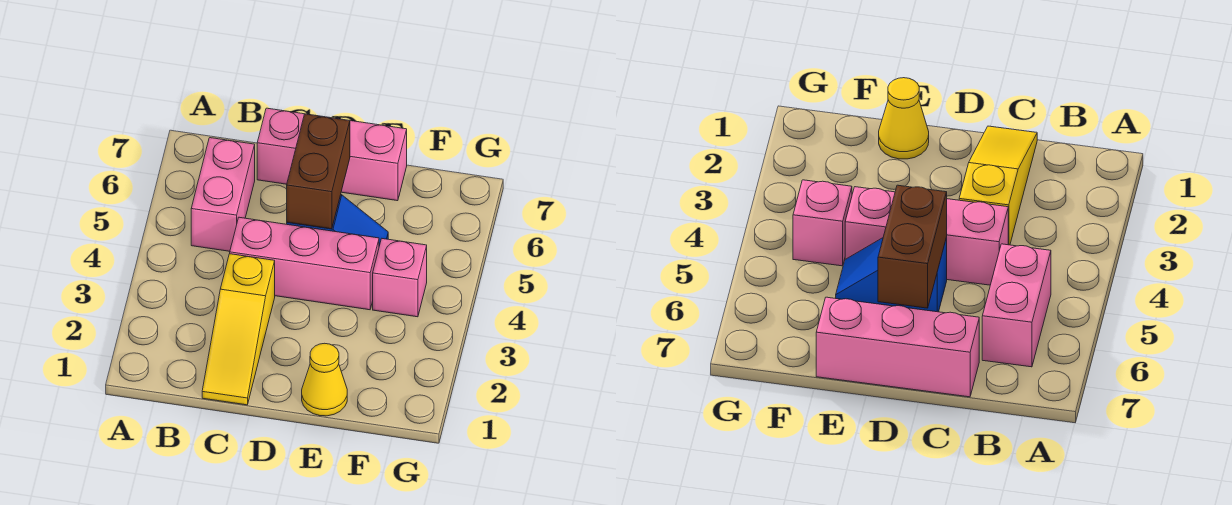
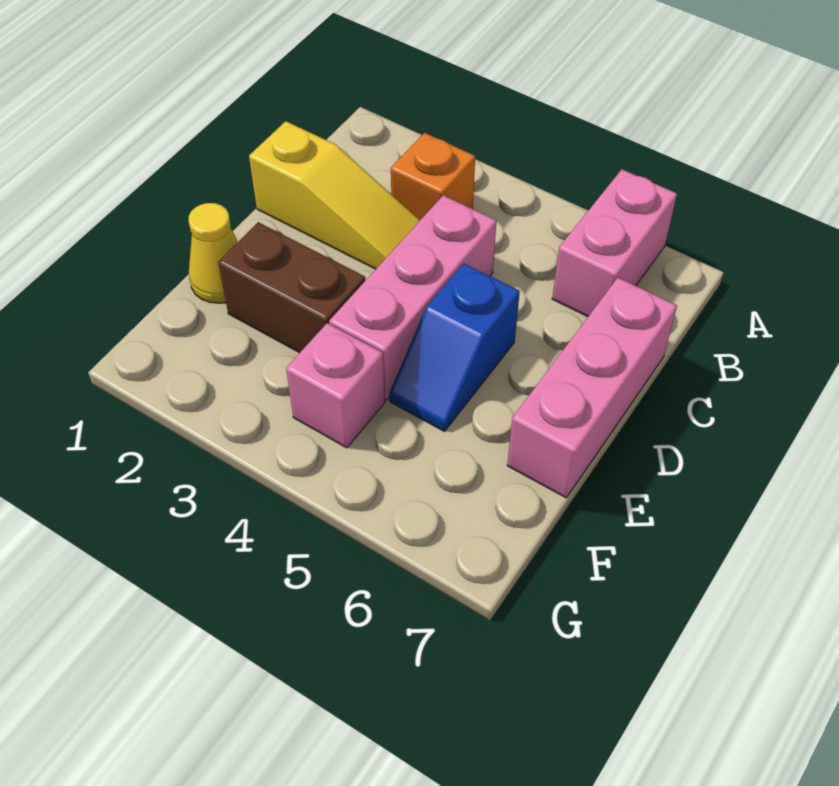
none -> orange brick B3 level 1
pink brick B5:B6 level 1 -> pink brick A6:B6 level 1
yellow slope C1:C3 level 1 top 3 -> yellow slope C1:C3 level 1 top 1
brown brick D5:D6 level 2 -> brown brick E2:E3 level 1

